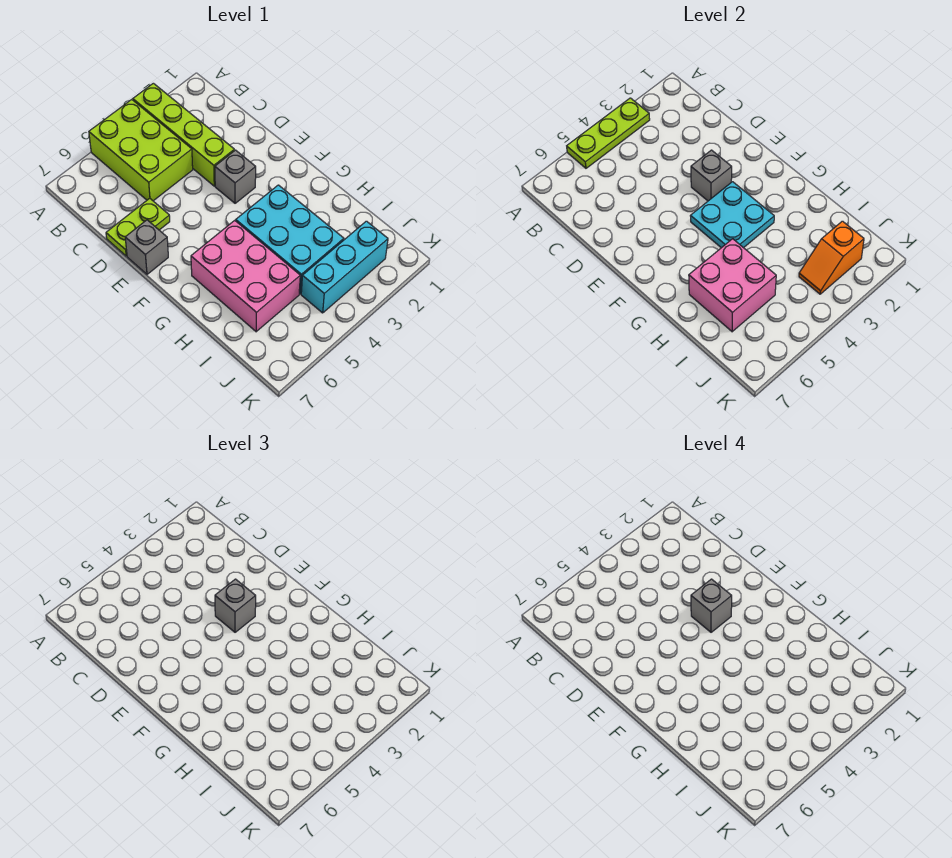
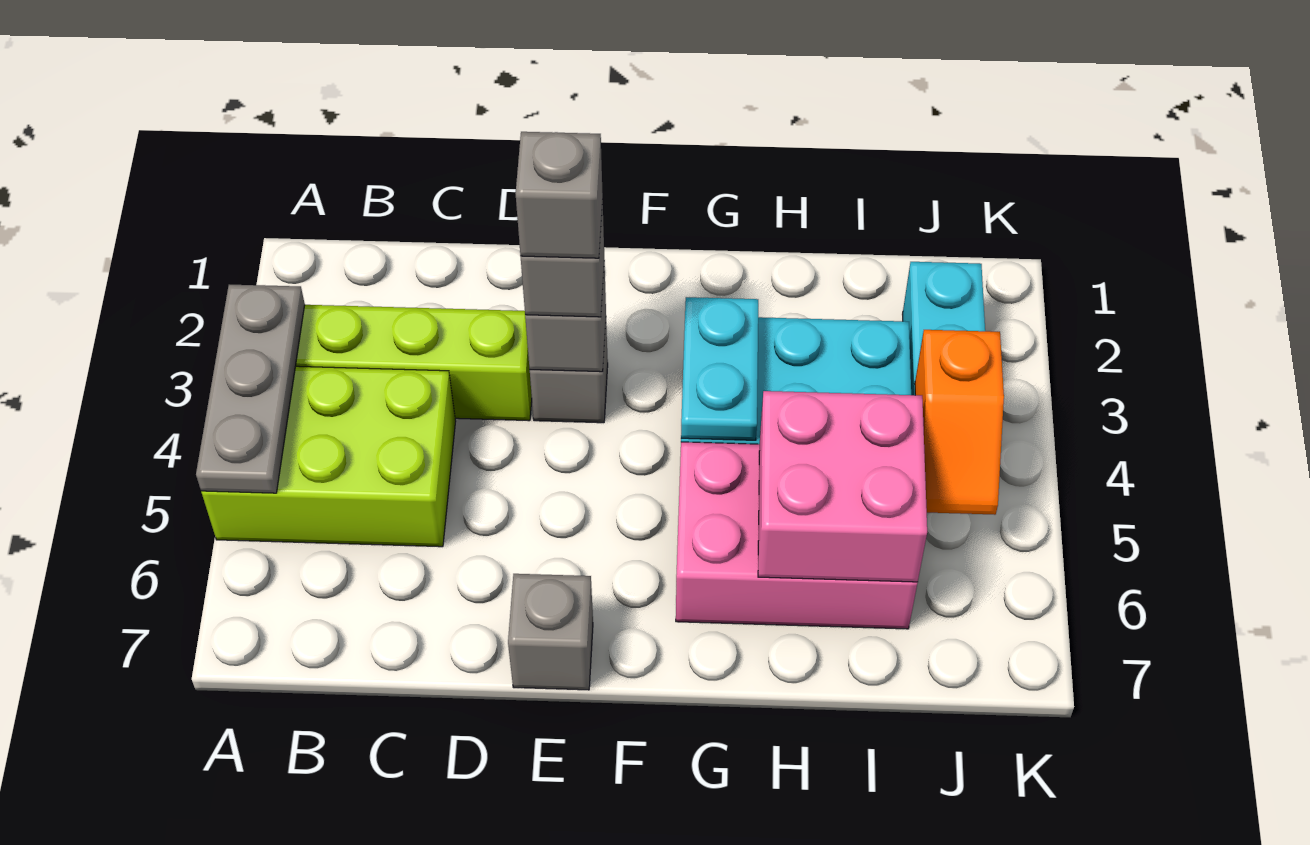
lime plate A3:A5 level 2 -> grey plate A3:A5 level 2
lime plate D6:D7 level 1 -> none
cyan plate F3:G4 level 2 -> cyan plate G3:G4 level 2
orange slope J2:J3 level 2 top 2 -> orange slope J4:J5 level 2 top 4

